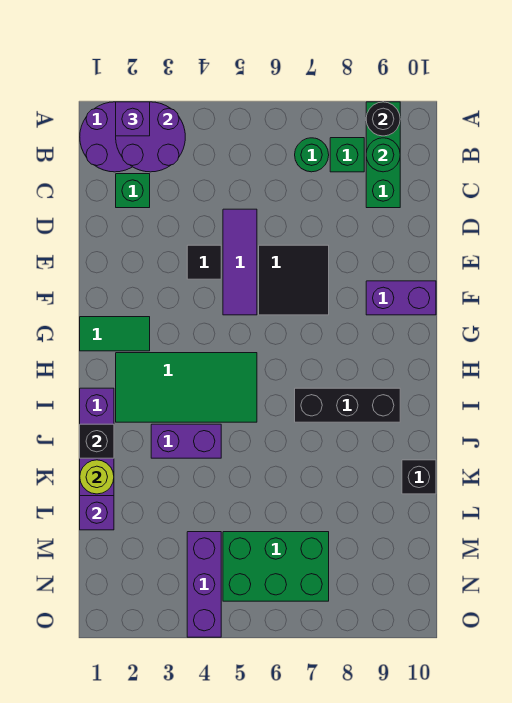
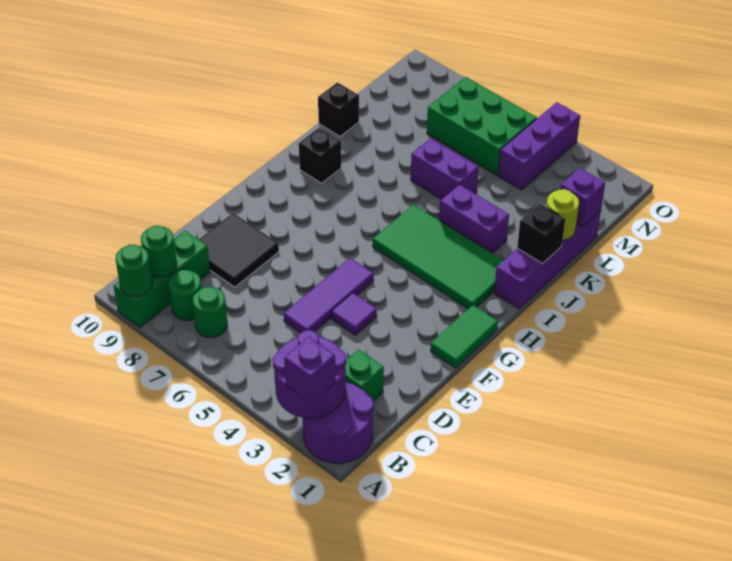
black round brick A9 level 2 -> green round brick A9 level 2
green brick B8 level 1 -> green round brick B8 level 1
black tile E4 level 1 -> purple tile E4 level 1
black tile E6:F7 level 1 -> black tile D8:E9 level 1
purple brick F9:F10 level 1 -> purple brick K5:K6 level 1
green tile G1:G2 level 1 -> green tile F1:G1 level 1
black brick I7:I9 level 1 -> black brick I9 level 1

